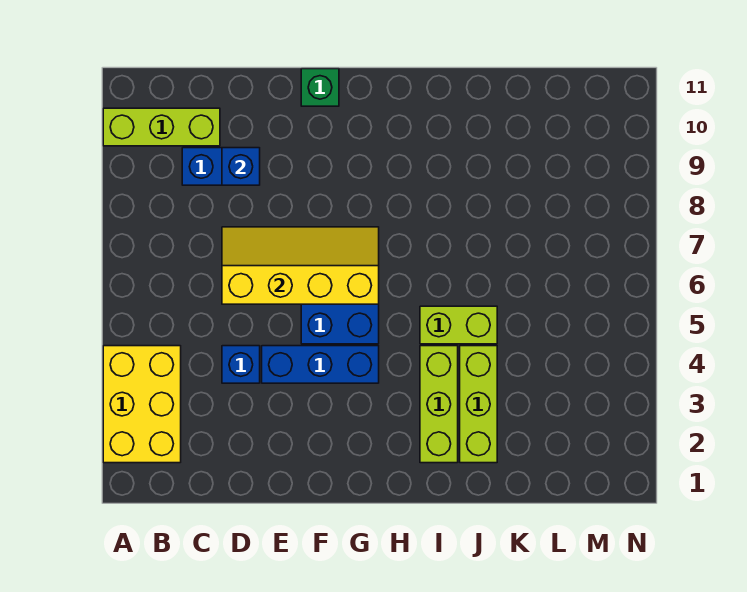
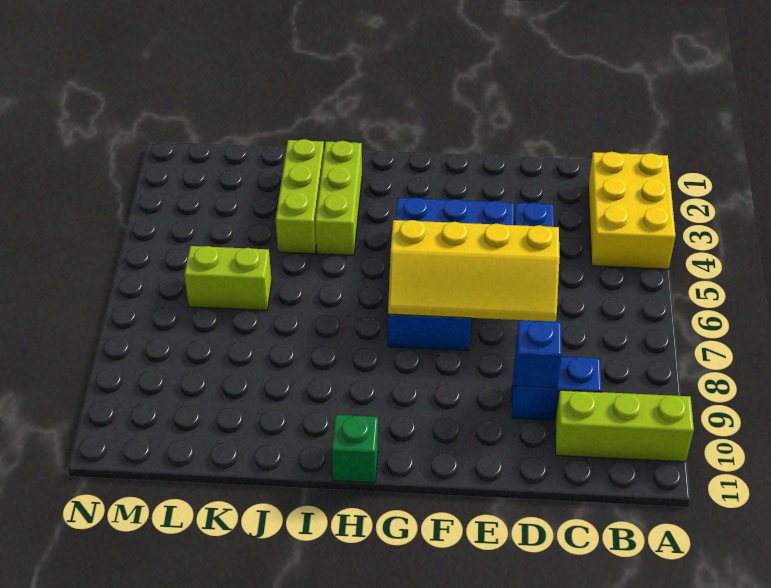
green brick F11 level 1 -> green brick H11 level 1
lime brick I5:J5 level 1 -> lime brick K6:L6 level 1

